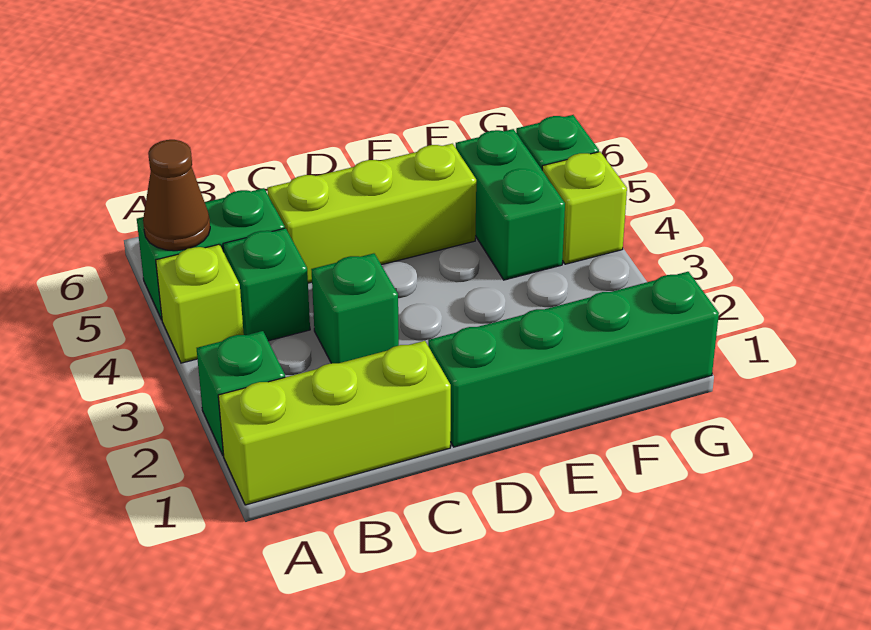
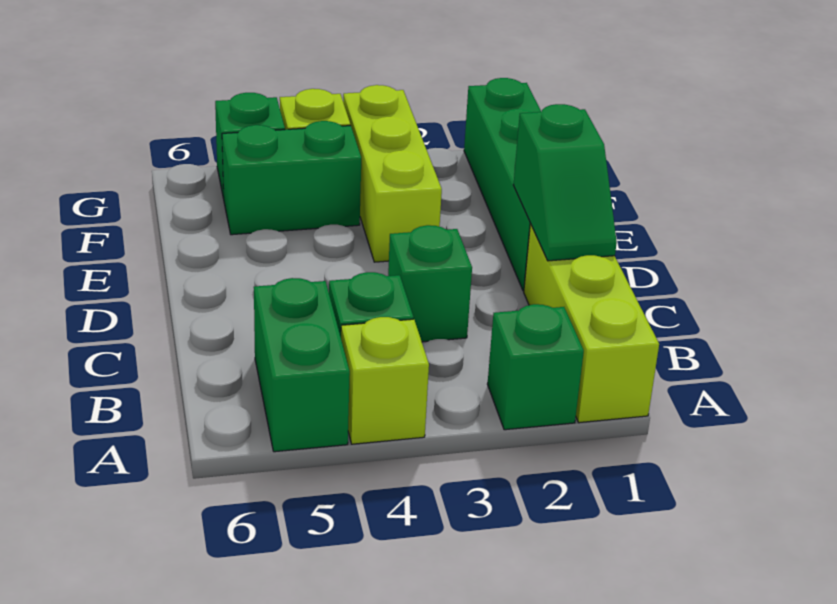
brown cone A5 level 2 -> none
none -> green slope C1:D1 level 2 top D
lime brick C5:E5 level 1 -> lime brick E3:G3 level 1

